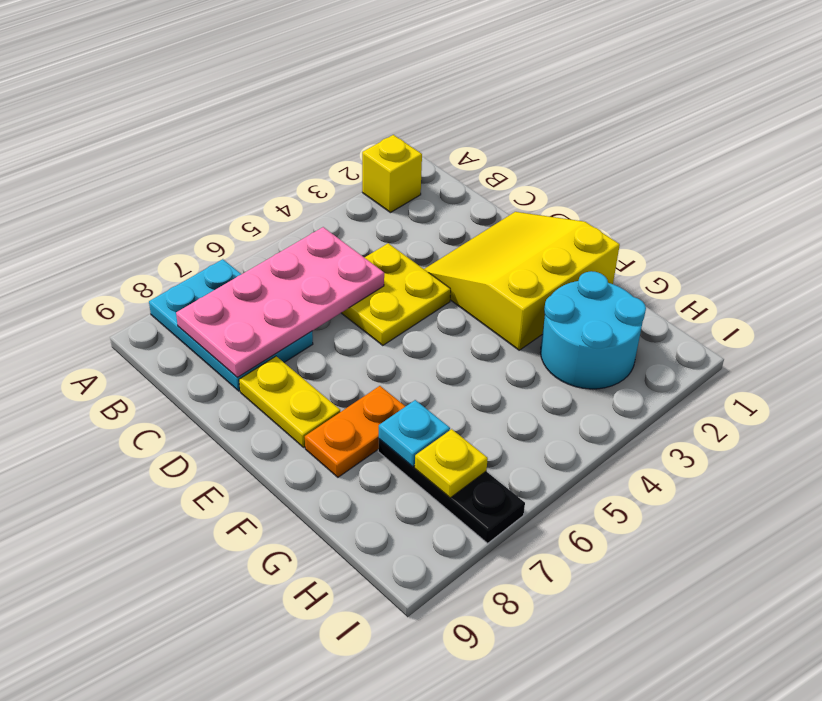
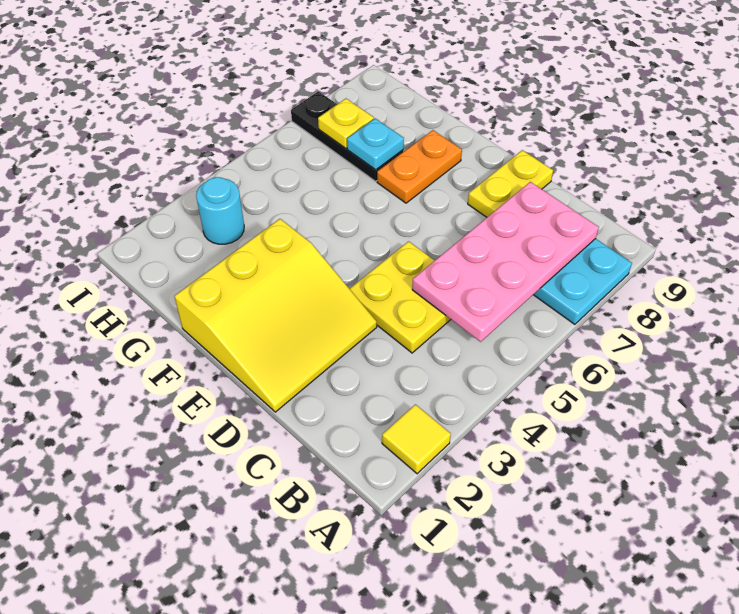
yellow brick A2 level 1 -> yellow tile A2 level 1
yellow plate D8:E8 level 1 -> yellow plate D8:D9 level 1
cyan round brick G2:H3 level 1 -> cyan round brick H3 level 1

